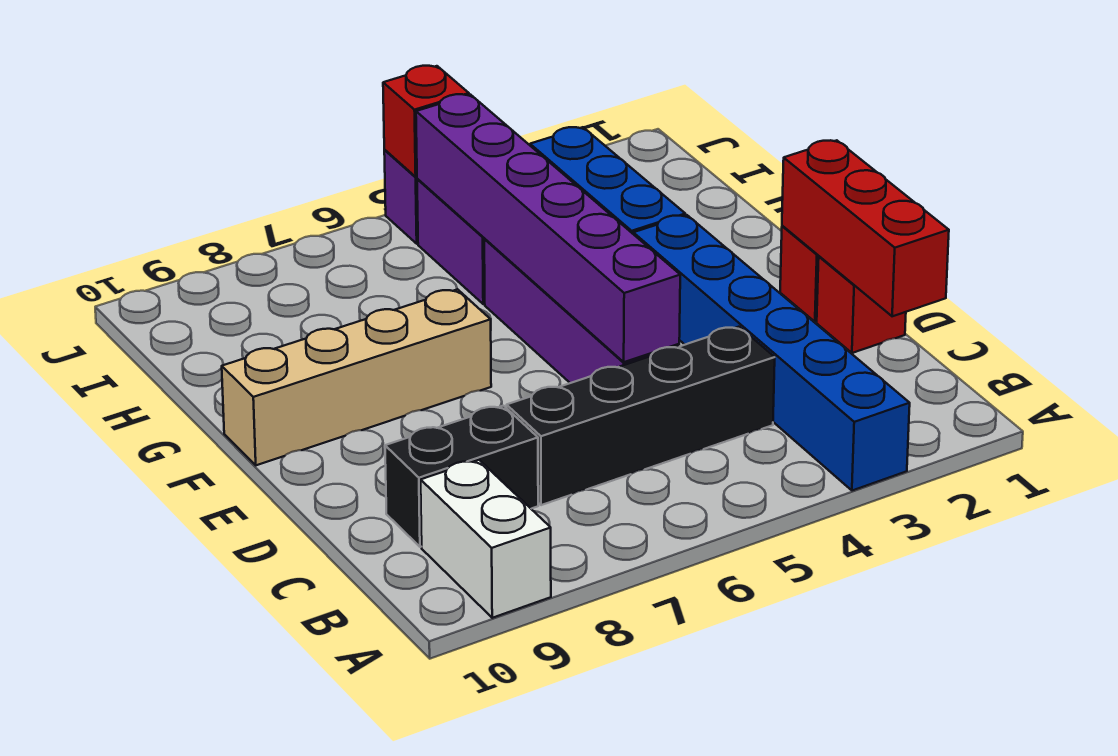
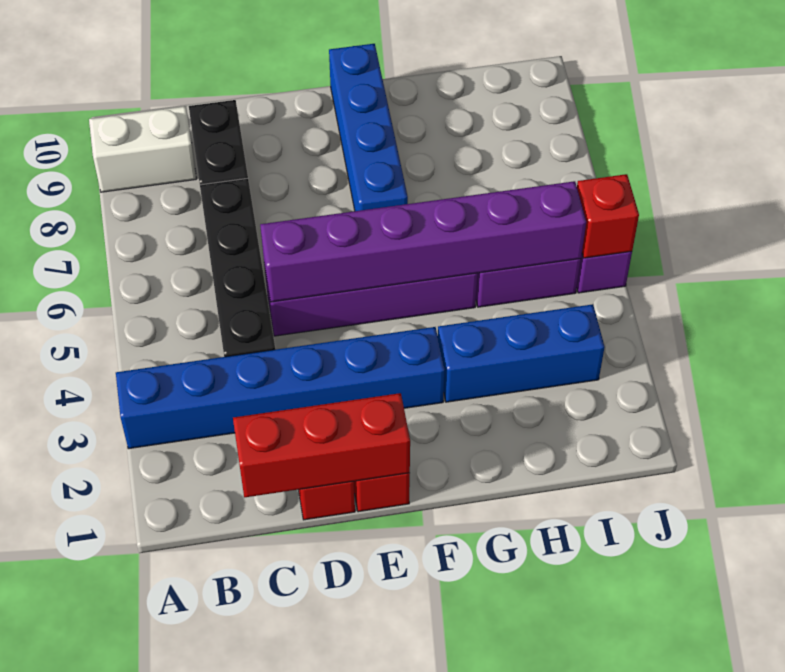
tan brick F7:F10 level 1 -> blue brick F7:F10 level 1

